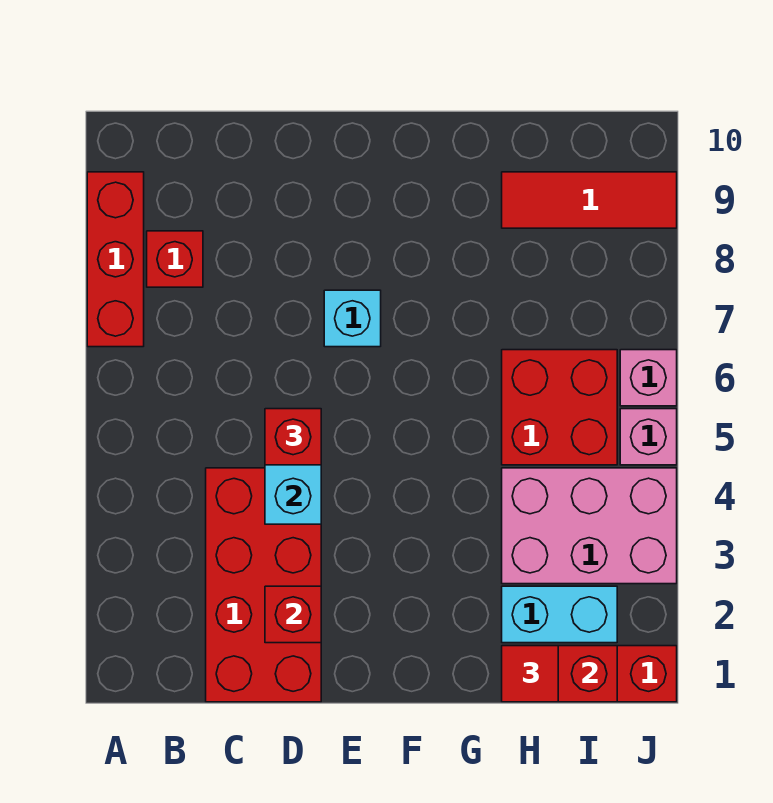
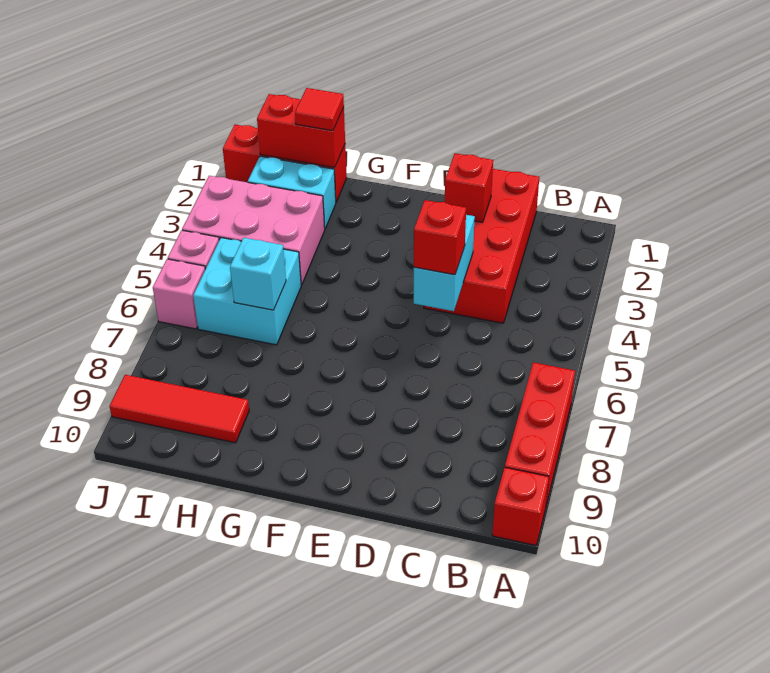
red brick B8 level 1 -> red brick A10 level 1
cyan brick E7 level 1 -> cyan brick H6 level 2
red brick H5:I6 level 1 -> cyan brick H5:I6 level 1

